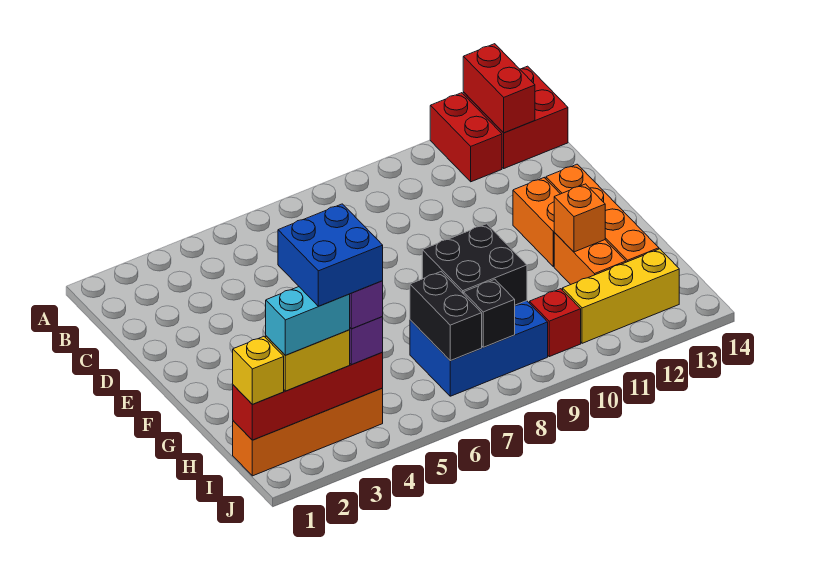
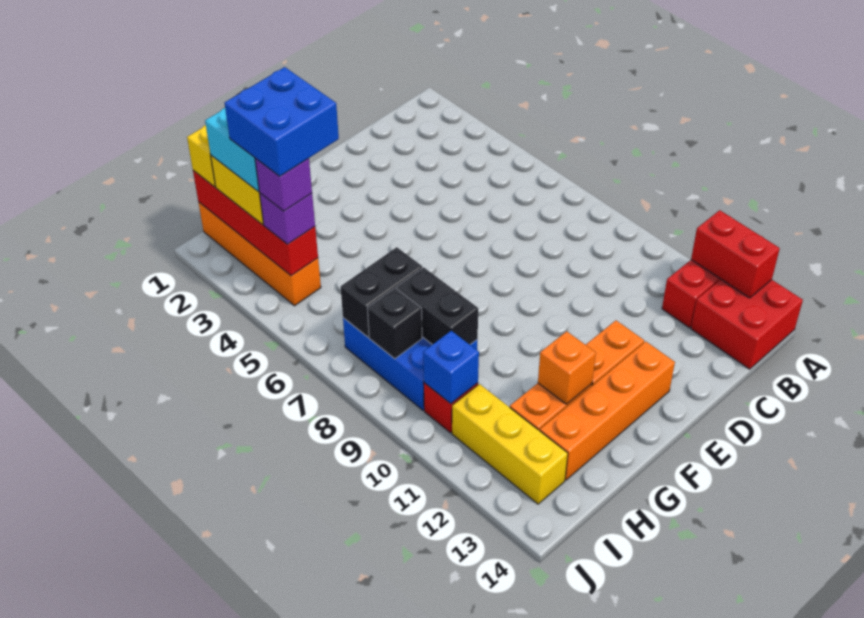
red brick A13:B13 level 2 -> red brick A12:A13 level 2
black brick G8:H9 level 2 -> black brick H8:H9 level 2
none -> blue brick I10 level 2

